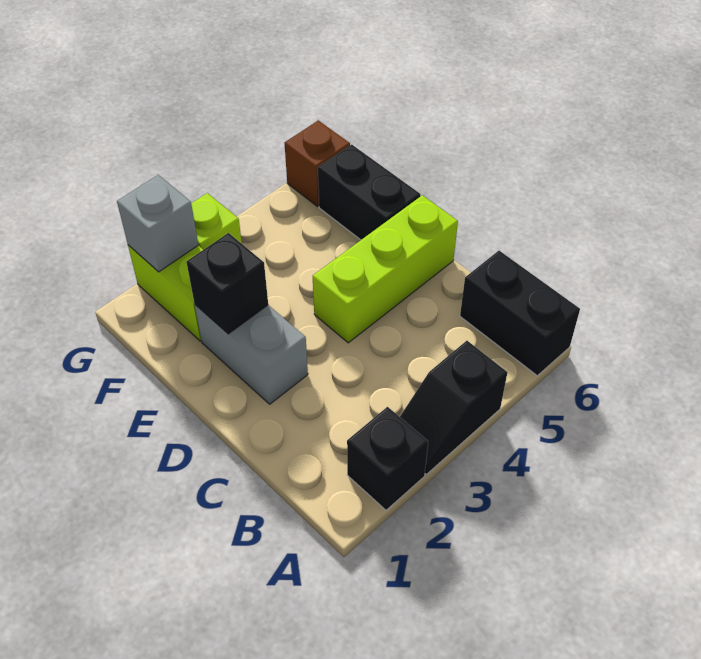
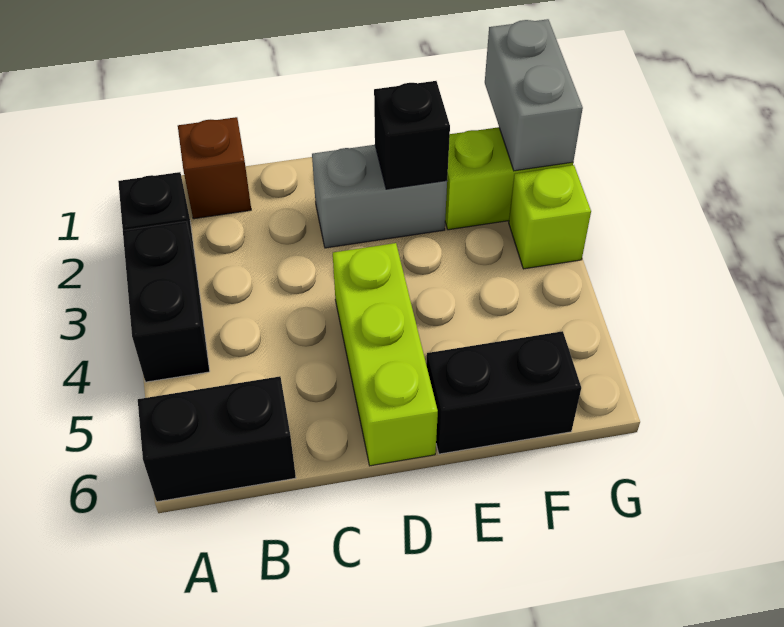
black slope A3:A4 level 1 top 4 -> black brick A3:A4 level 1
grey brick G2 level 2 -> grey brick G1:G2 level 2
brown brick G6 level 1 -> brown brick B1 level 1

